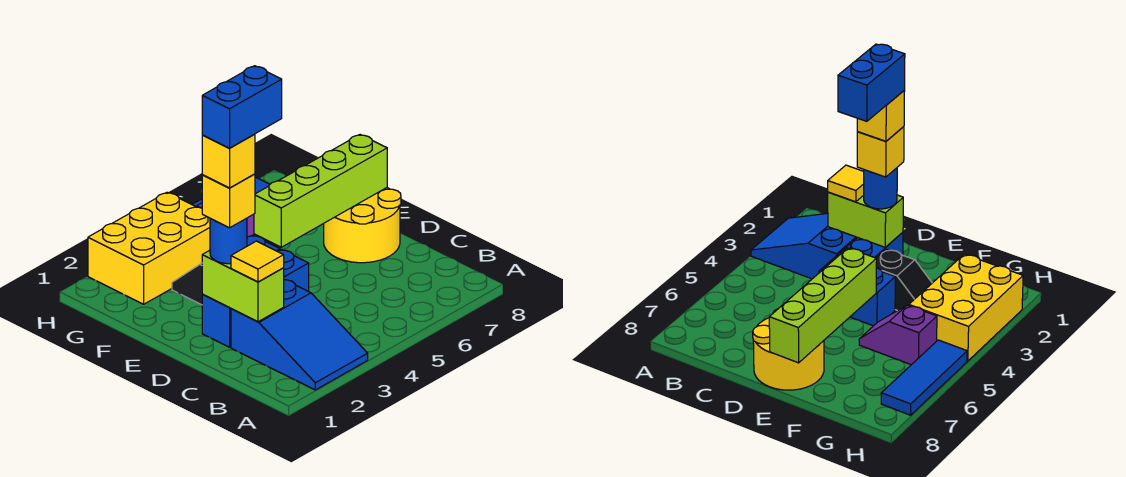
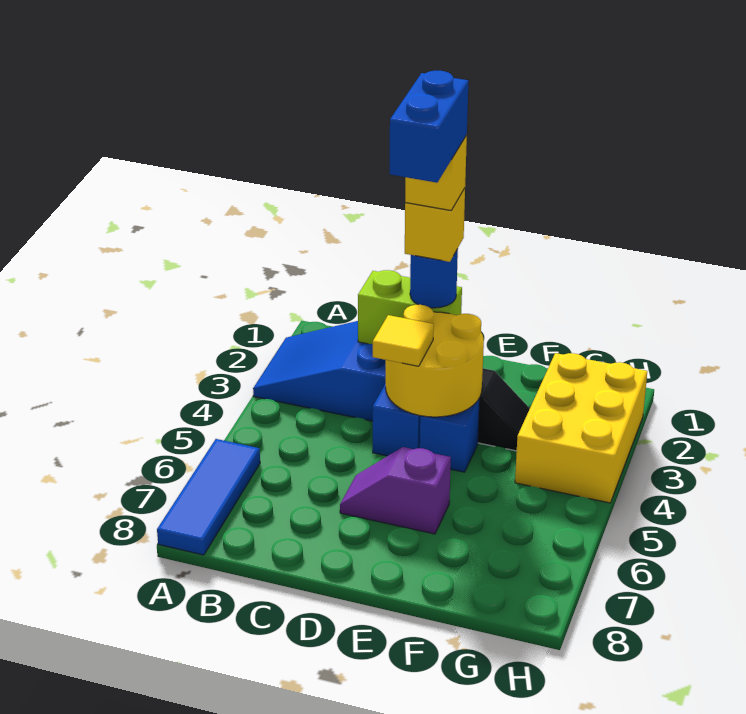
yellow tile C2 level 3 -> yellow tile D4 level 3
yellow round brick D7:E8 level 1 -> yellow round brick D3:E4 level 2
lime brick E5:E8 level 2 -> none
purple slope F5:G5 level 1 top G -> purple slope D6:E6 level 1 top E
blue tile H5:H7 level 1 -> blue tile A6:A8 level 1

